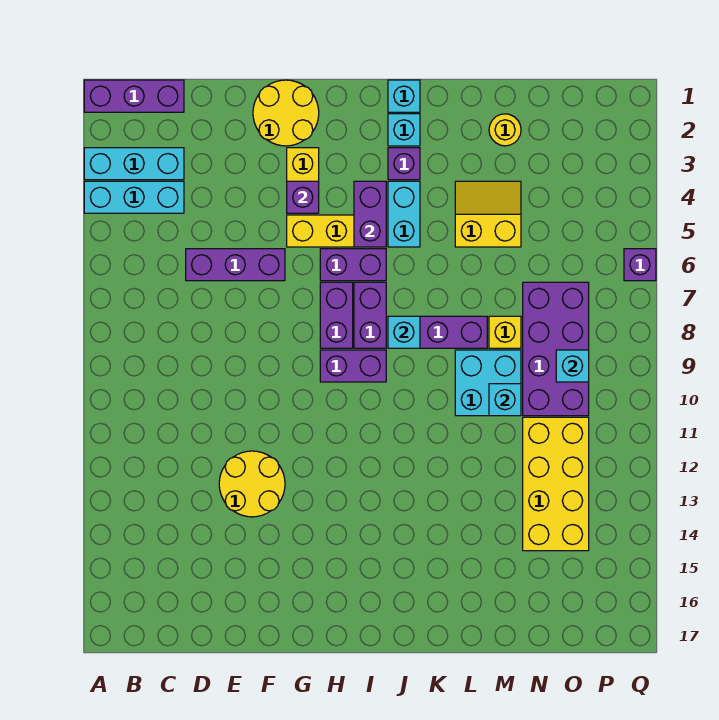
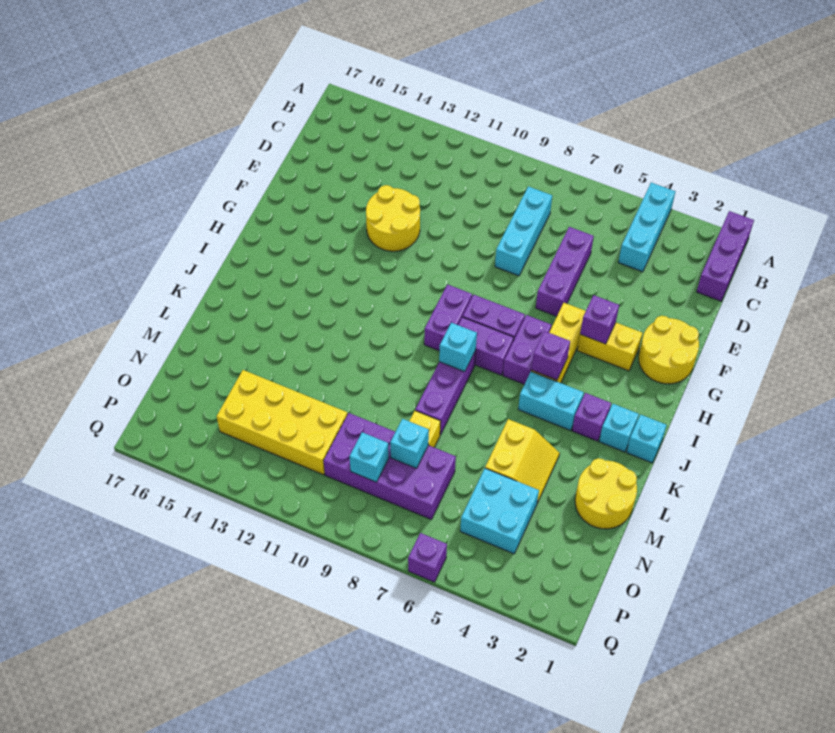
cyan brick A3:C3 level 1 -> cyan brick C8:E8 level 1
purple brick I4:I5 level 2 -> purple brick I5 level 2
cyan brick L9:M10 level 1 -> cyan brick N4:O5 level 1
yellow round brick M2 level 1 -> yellow round brick L1:M2 level 1
cyan brick M10 level 2 -> cyan brick N8 level 2

